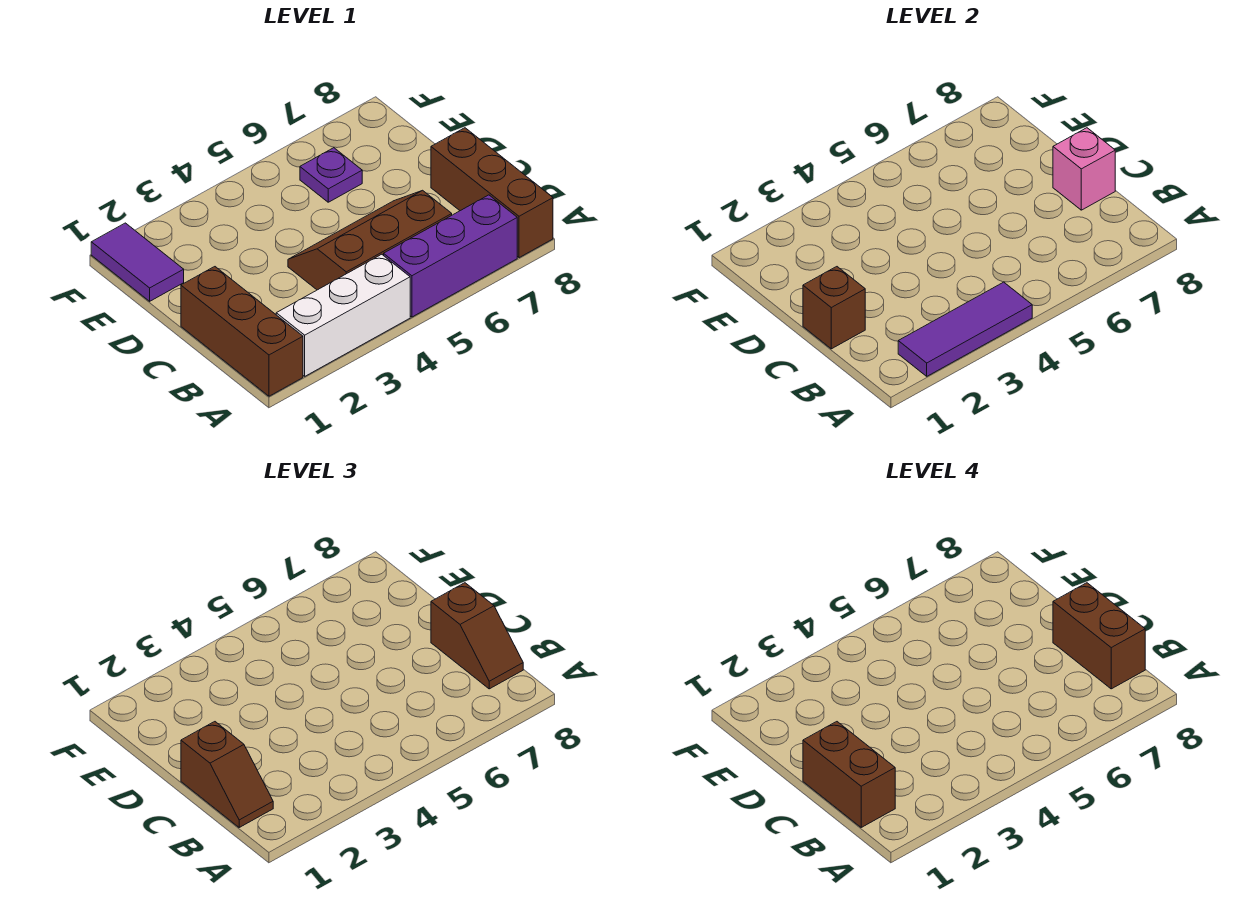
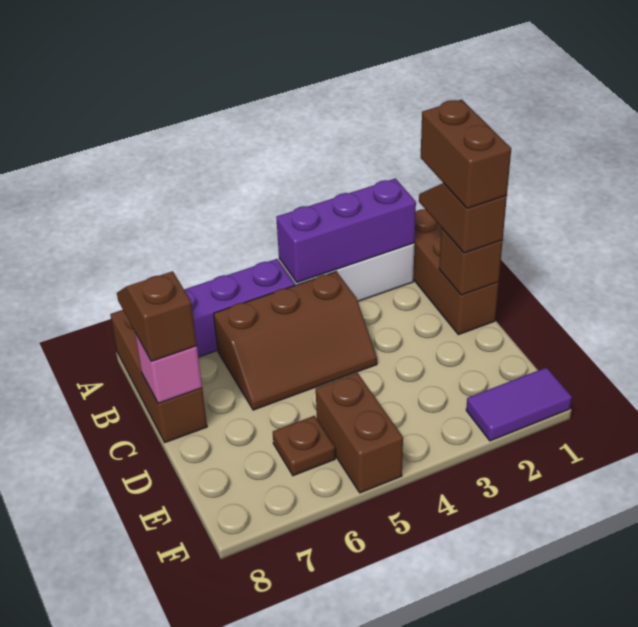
purple tile A2:A4 level 2 -> purple brick A2:A4 level 2
brown brick B8:C8 level 4 -> brown brick E5:F5 level 1
purple tile E1:F1 level 1 -> purple tile F1:F2 level 1
purple plate E6 level 1 -> brown plate E6 level 1

